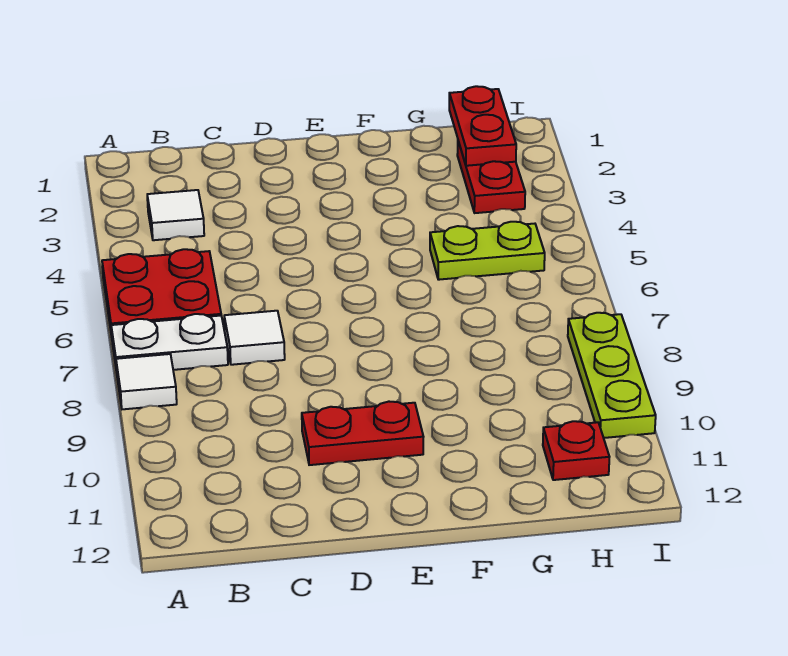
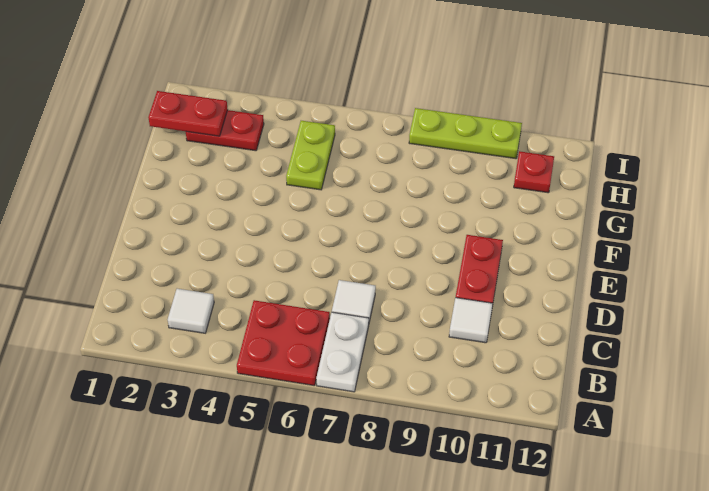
white tile A8 level 1 -> white tile C10 level 1

